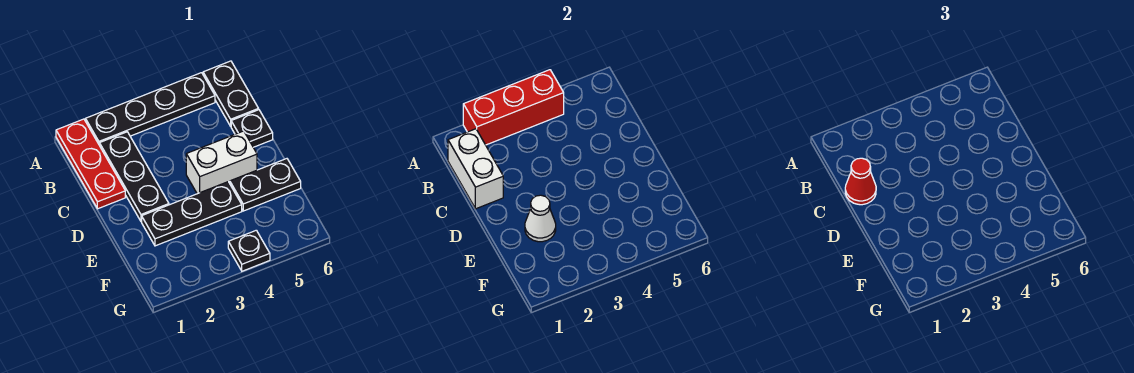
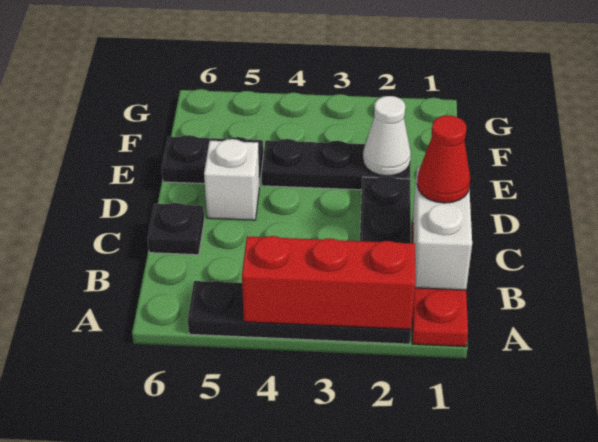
black plate A6:B6 level 1 -> none
white brick D4:D5 level 1 -> white brick D5 level 1
black plate G4 level 1 -> none

